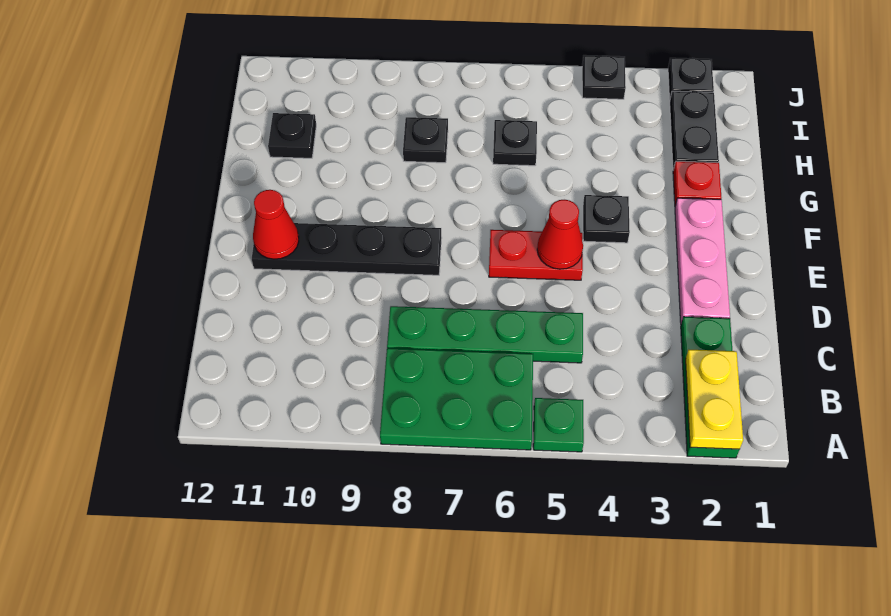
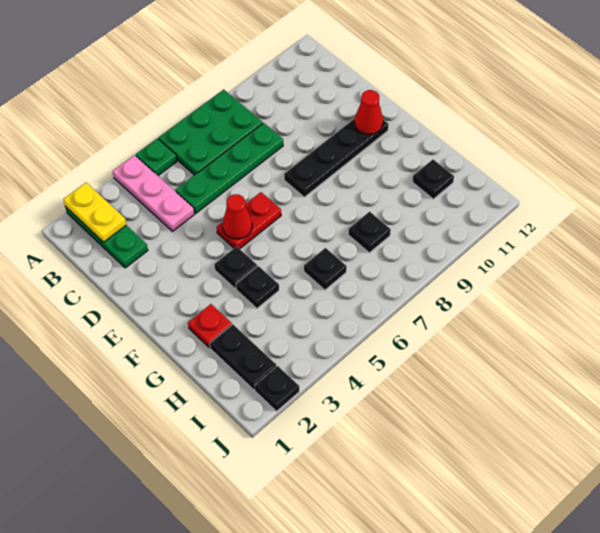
pink plate D2:F2 level 1 -> pink plate A4:C4 level 1
black plate J4 level 1 -> black plate G4 level 1

